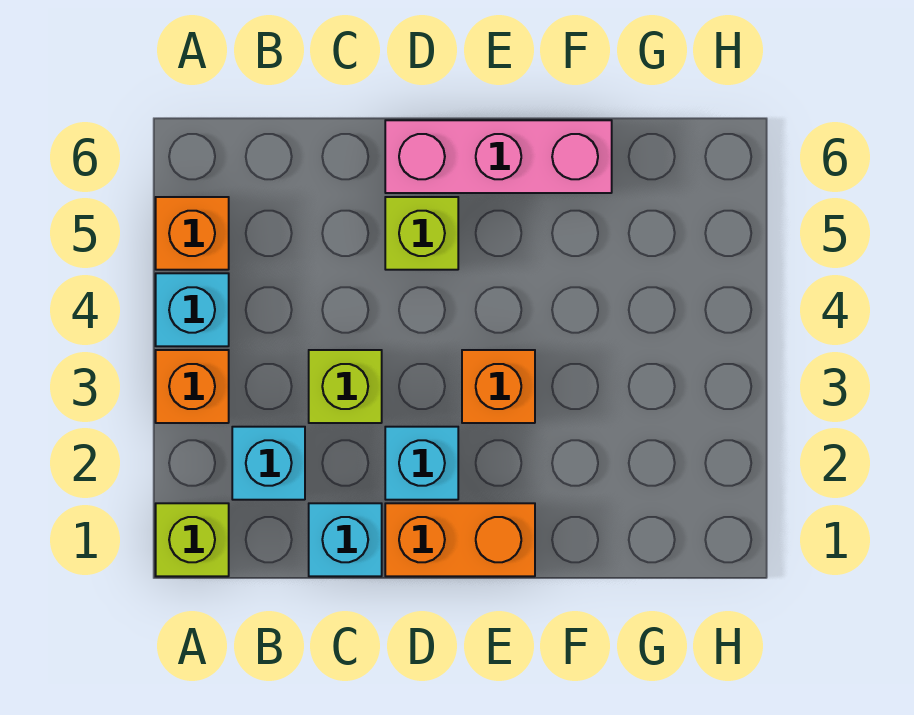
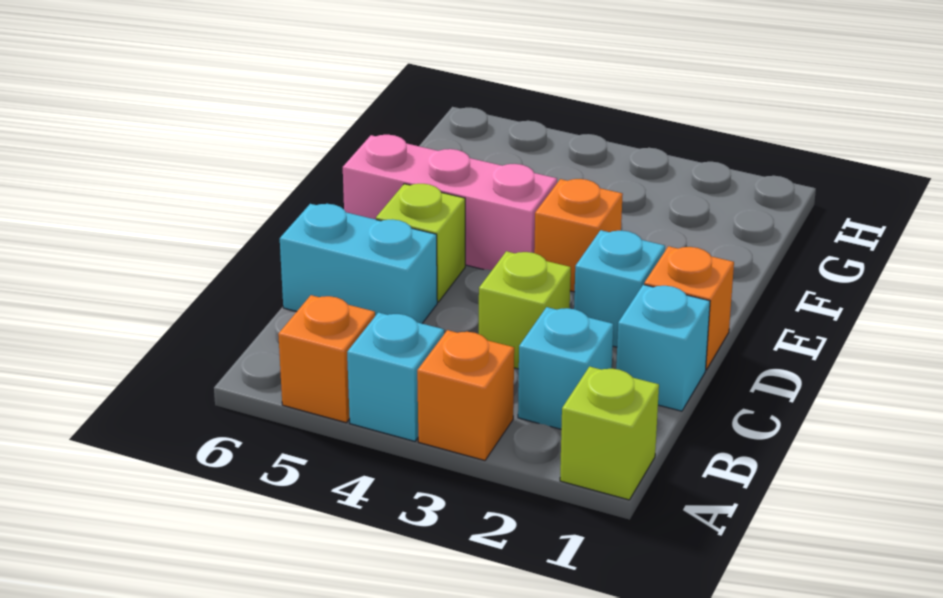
none -> cyan brick C5:C6 level 1
orange brick D1:E1 level 1 -> orange brick D1 level 1
pink brick D6:F6 level 1 -> pink brick E4:E6 level 1

